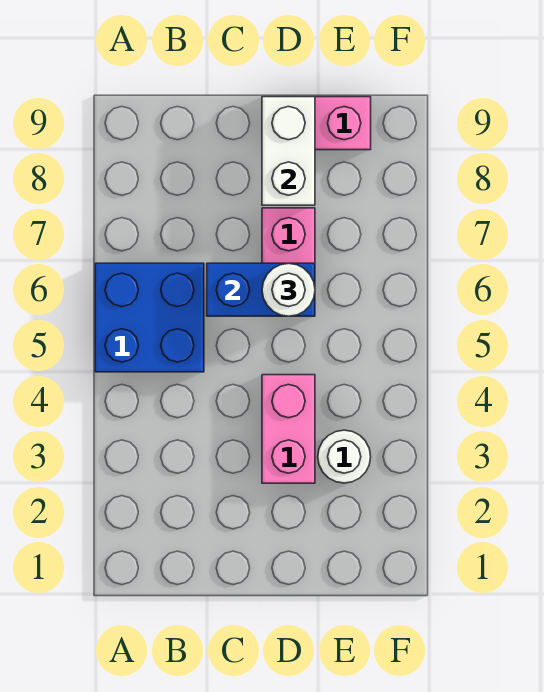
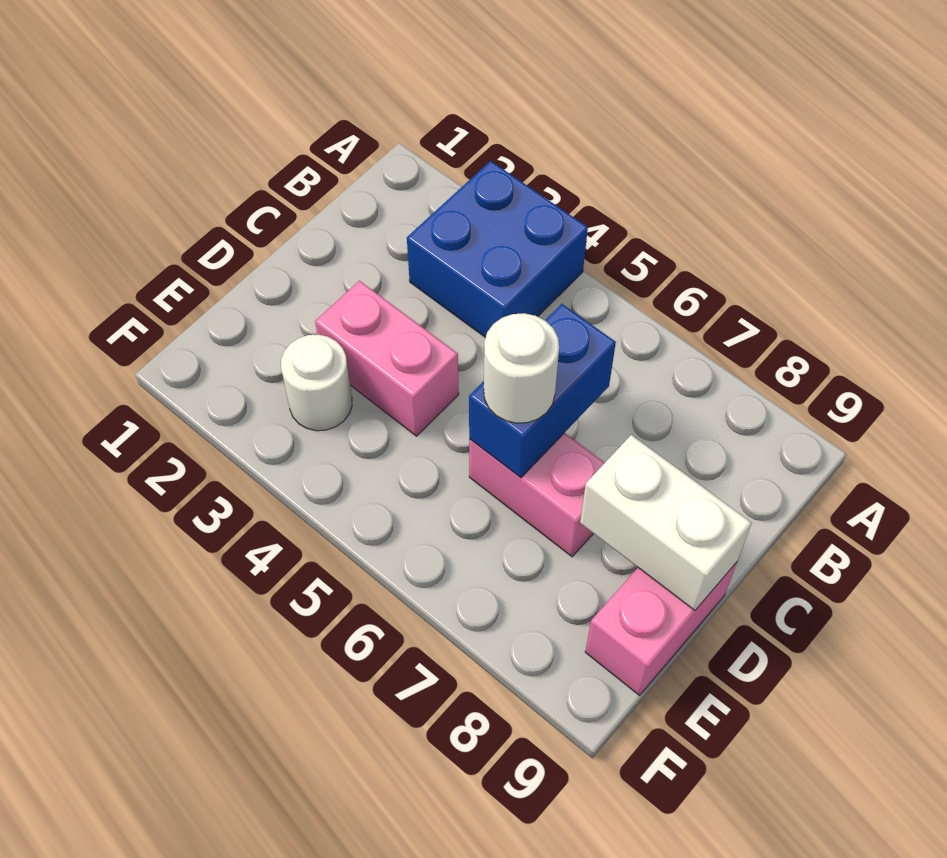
blue brick A5:B6 level 1 -> blue brick A3:B4 level 1

